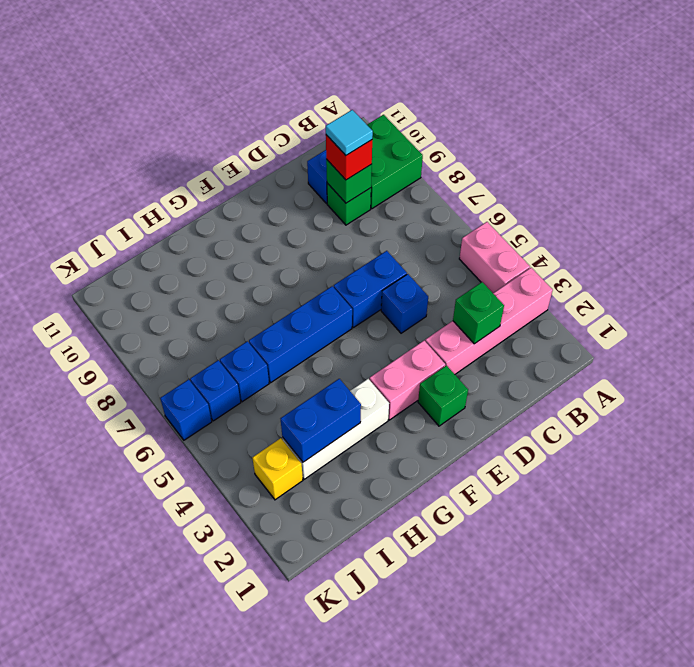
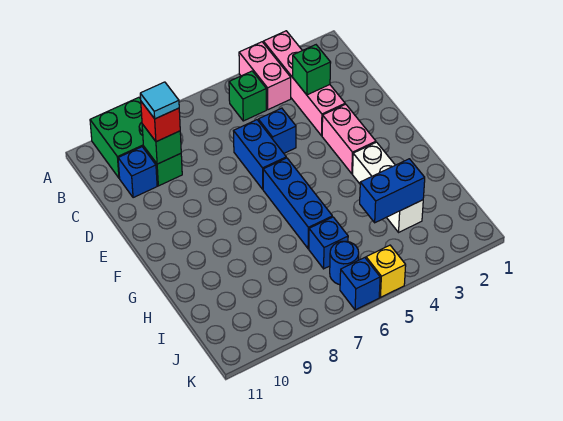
pink brick A4:A5 level 1 -> pink brick A4:B4 level 1
green brick E2 level 1 -> green brick B5 level 1
blue brick H3:I3 level 2 -> blue brick I3:I4 level 2
yellow brick J3 level 1 -> yellow brick K5 level 1
blue brick J6 level 1 -> blue round brick J6 level 1

